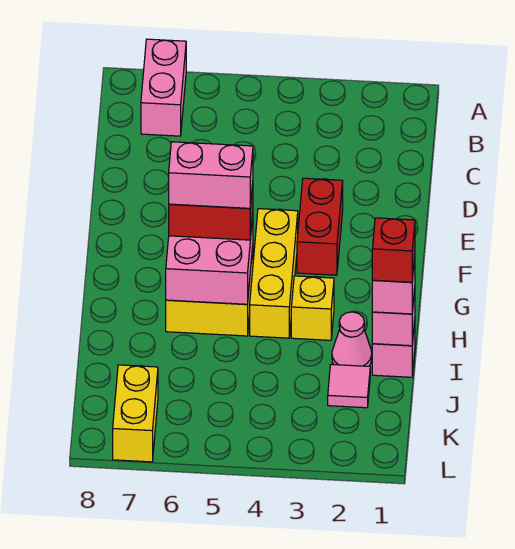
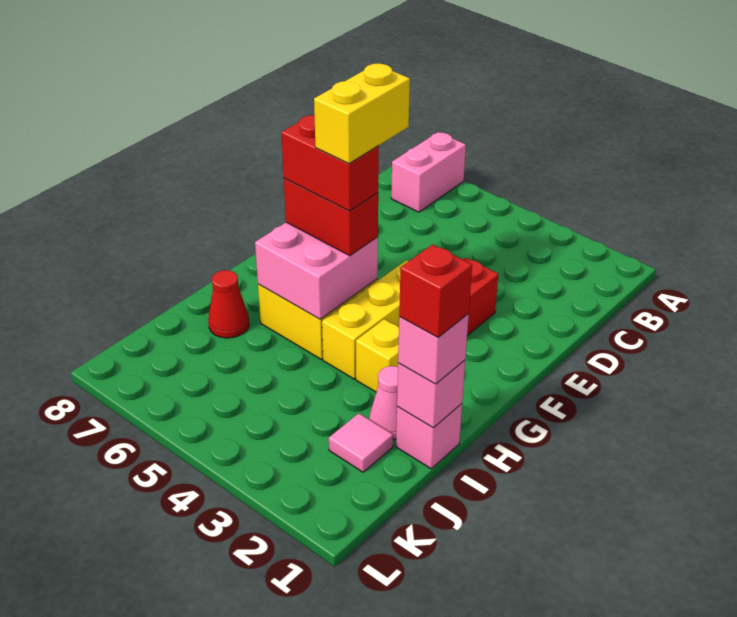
pink brick G5:G6 level 4 -> red brick G5:G6 level 4
none -> red cone I7 level 1
yellow brick K7:L7 level 1 -> yellow brick F5:G5 level 5

